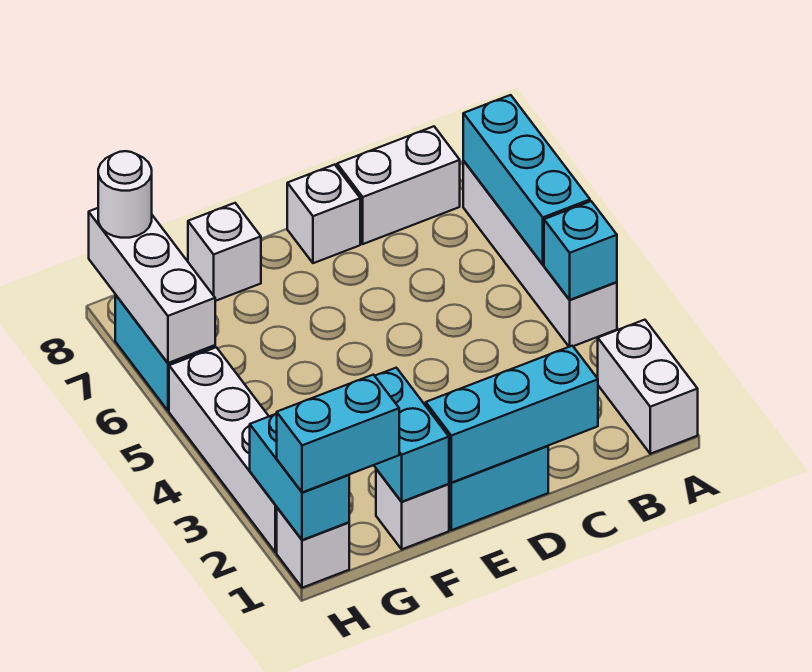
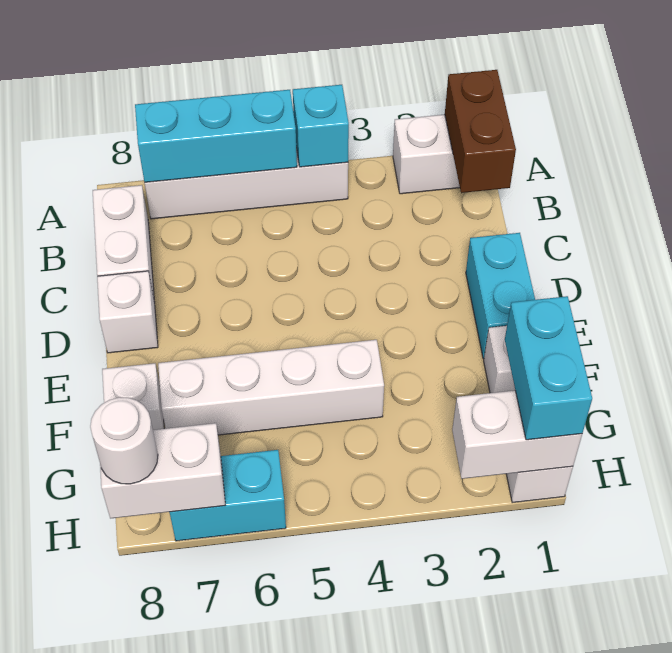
none -> brown brick A1:B1 level 2
cyan brick C1:E1 level 2 -> none
cyan brick F1:F2 level 2 -> none
cyan brick H1:H2 level 2 -> white brick H1:H2 level 2
white brick H2:H5 level 1 -> white brick F4:F7 level 1
white brick H6:H8 level 2 -> white brick H7:H8 level 2

